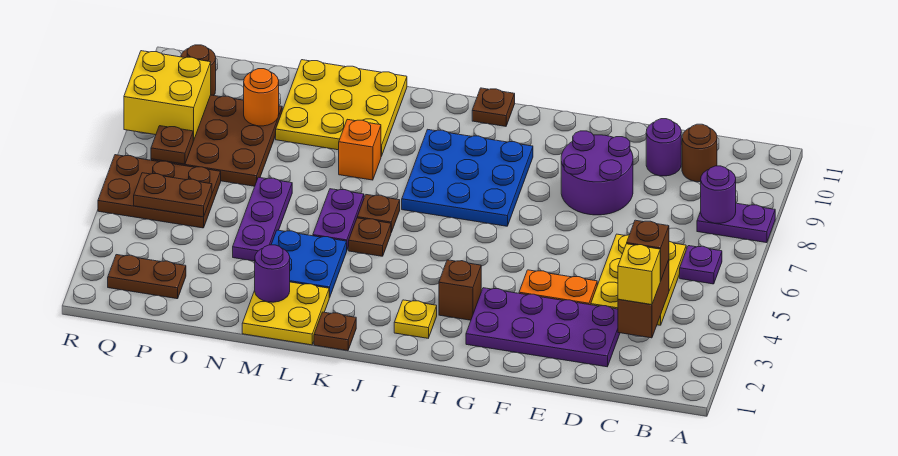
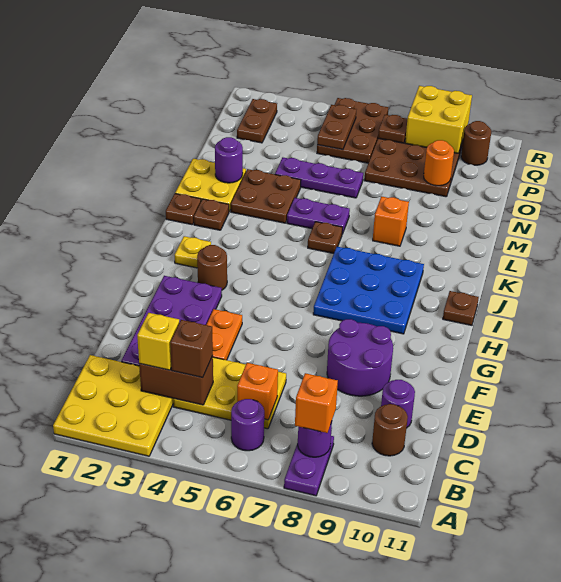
purple plate B6 level 1 -> purple round brick B6 level 1
none -> orange brick B8 level 3
none -> orange brick C6 level 2
brown brick H3 level 1 -> brown round brick H3 level 1
brown plate K5 level 1 -> brown plate K2 level 1
blue plate L3:M4 level 1 -> brown plate L3:M4 level 1
yellow plate L9:N11 level 1 -> yellow plate A1:C3 level 1

